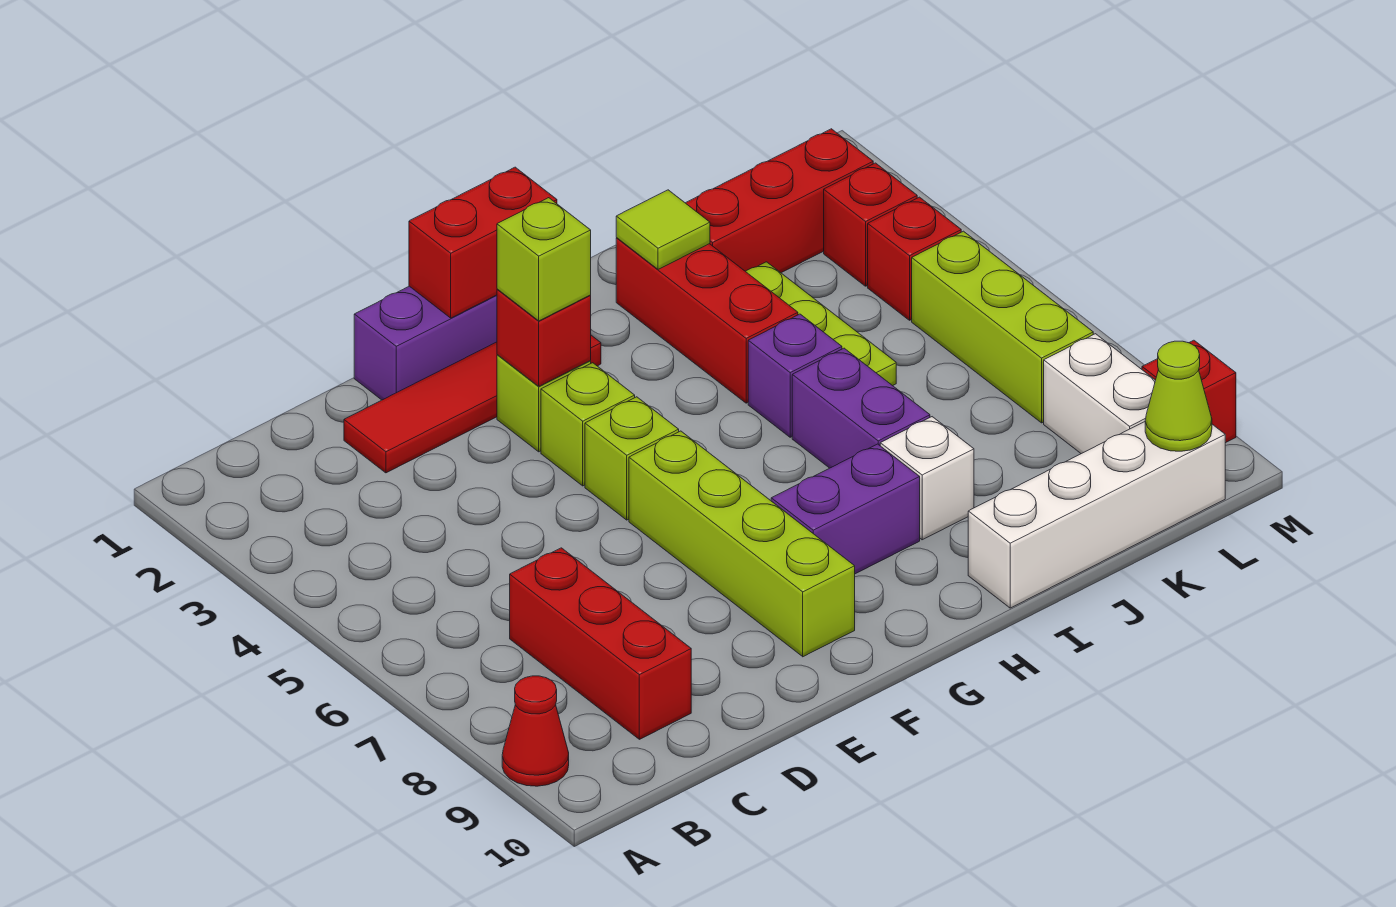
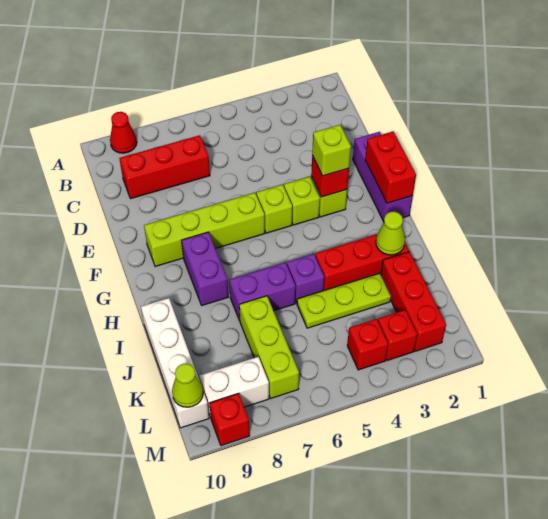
red tile D2:G2 level 1 -> none
lime tile I2 level 2 -> lime cone I2 level 2
white brick I8 level 1 -> none
lime brick L5:L7 level 1 -> lime brick J7:L7 level 1

